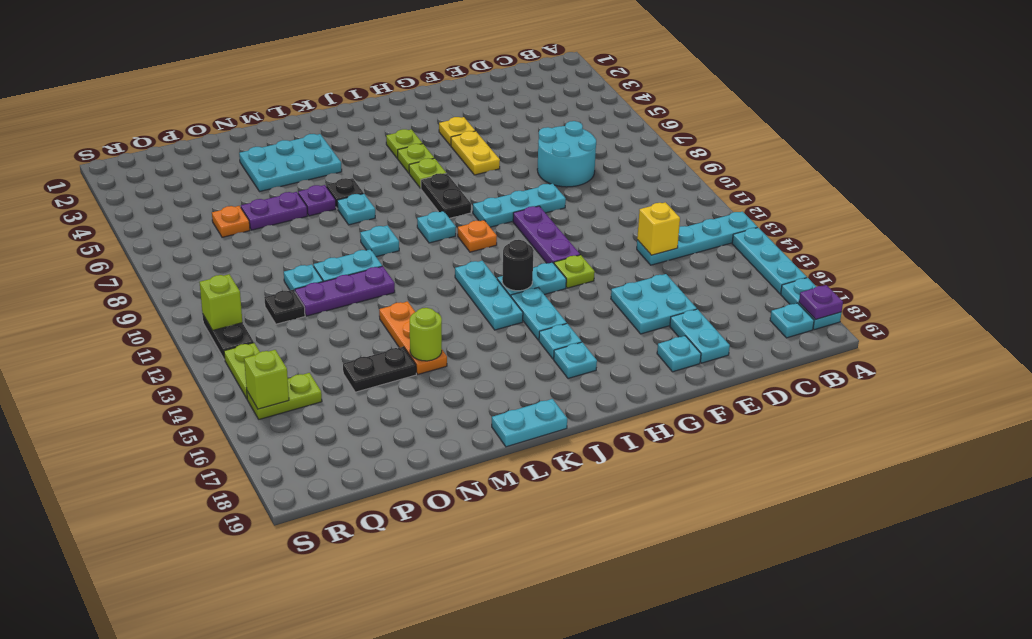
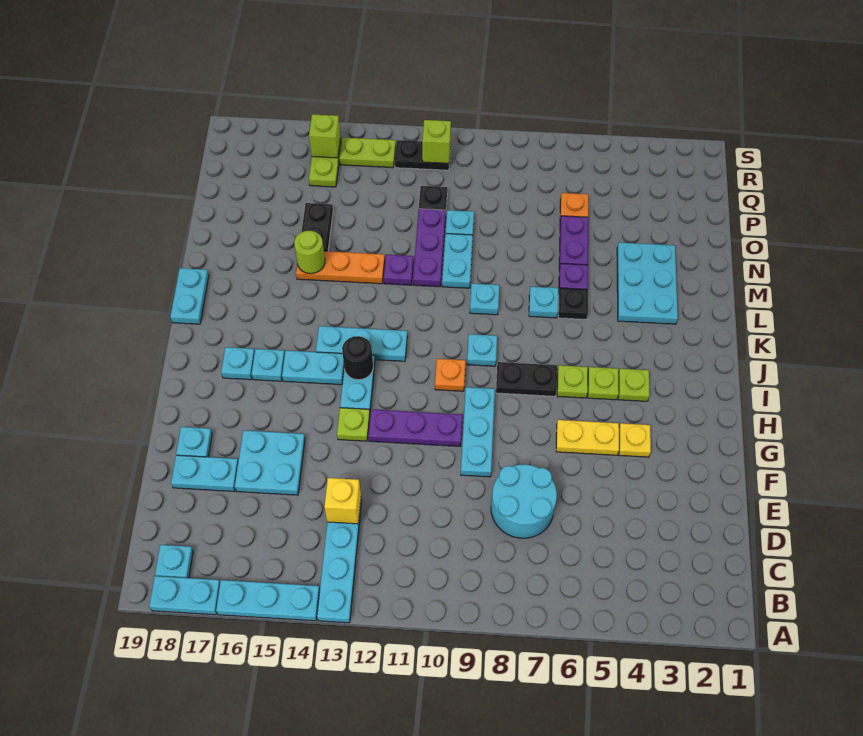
purple plate A18 level 2 -> purple plate M12 level 1

